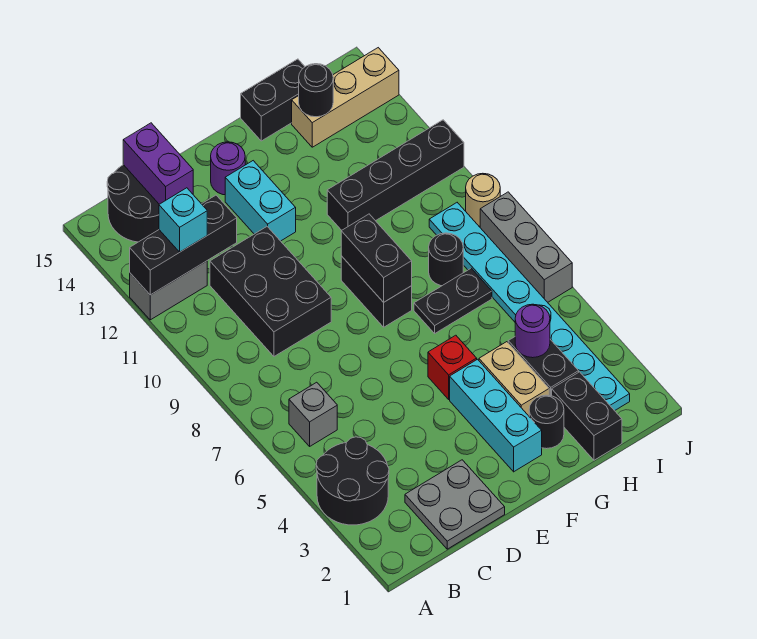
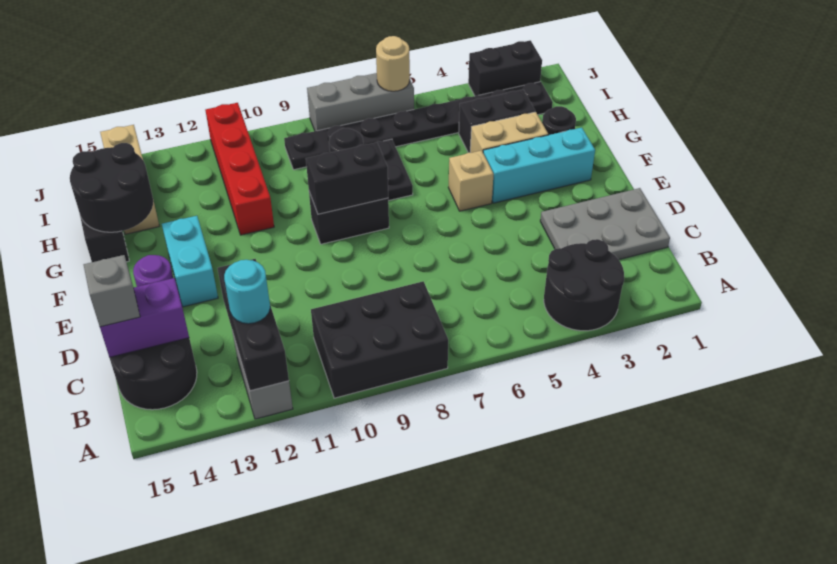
grey brick B6 level 1 -> grey brick C15 level 3
cyan brick B12 level 3 -> cyan round brick B12 level 3
grey plate C1:D2 level 1 -> grey plate C1:D3 level 1
black brick C9:D11 level 1 -> black brick A8:B10 level 1
cyan brick E12:E13 level 1 -> cyan brick E13:F13 level 1
red brick F5 level 1 -> tan brick F5 level 1
black brick G11:J11 level 1 -> red brick G11:J11 level 1
black brick H1:H2 level 1 -> black brick J2:J3 level 1
purple round brick H4 level 2 -> none
black round brick H14 level 2 -> black round brick G14:H15 level 2
cyan plate I2:I9 level 1 -> black plate I2:I9 level 1
tan round brick J9 level 1 -> tan round brick J6 level 2

